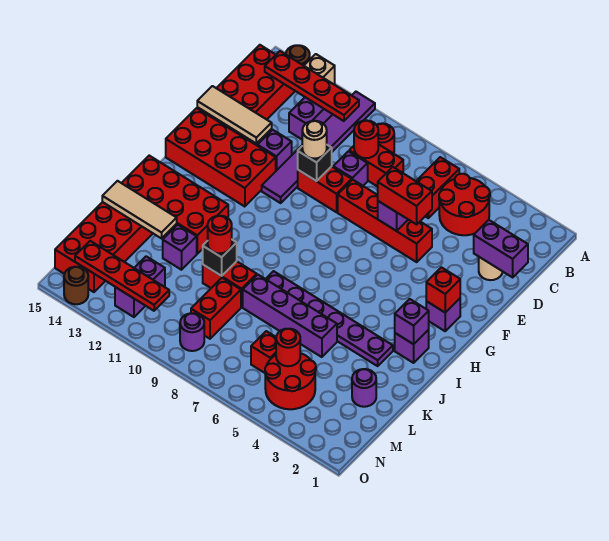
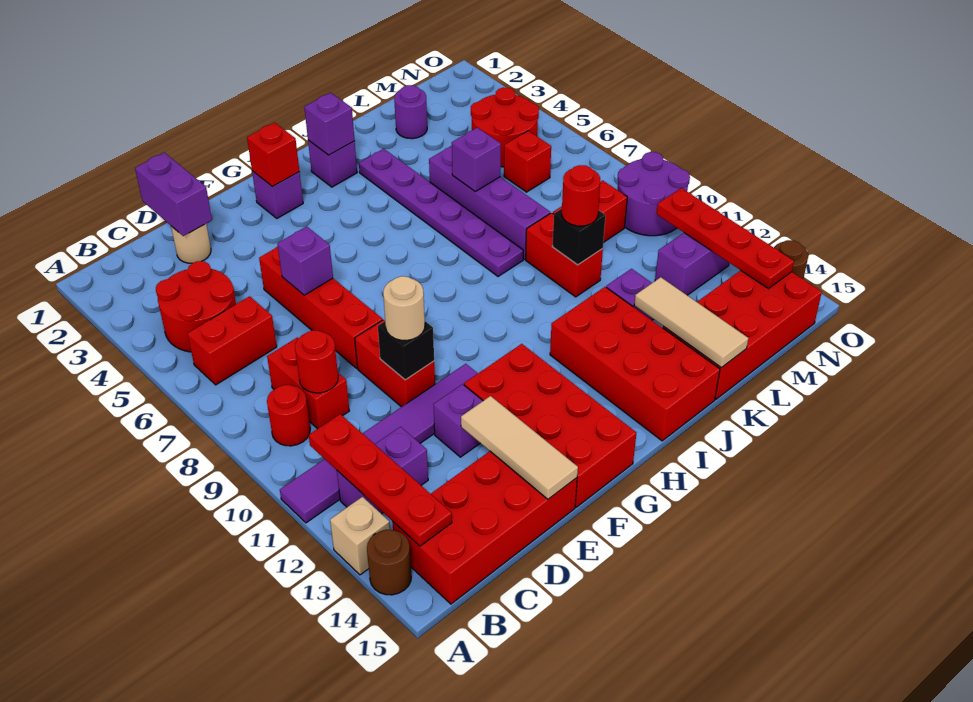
purple brick D9 level 1 -> purple brick K6 level 2
red brick E5:E6 level 3 -> none
red round brick M5 level 2 -> none
purple round brick N9 level 1 -> purple round brick N9:O10 level 1

